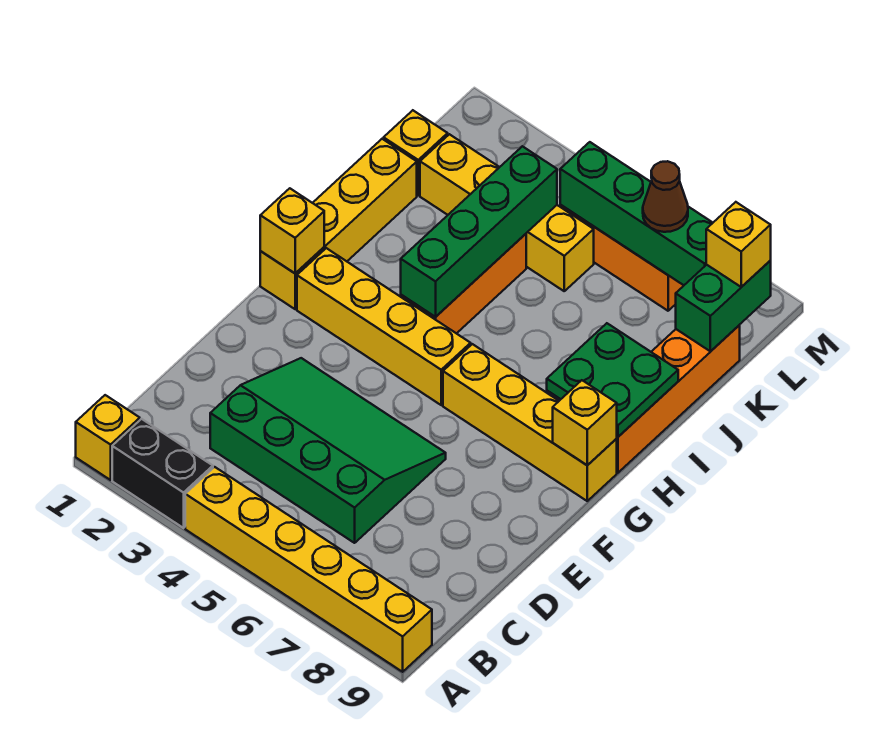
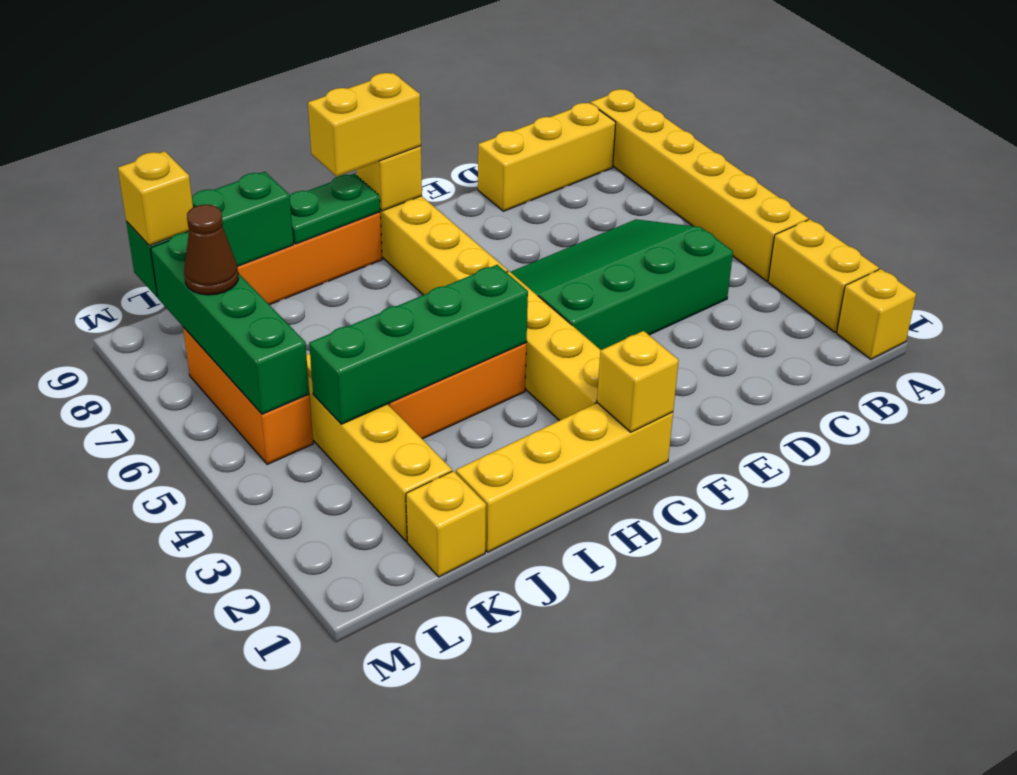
black brick A2:A3 level 1 -> yellow brick A2:A3 level 1
none -> yellow brick B9:D9 level 1
green slope C3:E6 level 1 top C -> green slope C4:F6 level 1 top 4
none -> yellow brick G9:H9 level 3
green plate H8:I9 level 2 -> green plate H9:I9 level 2
green brick K9:L9 level 2 -> green brick J9:L9 level 2

